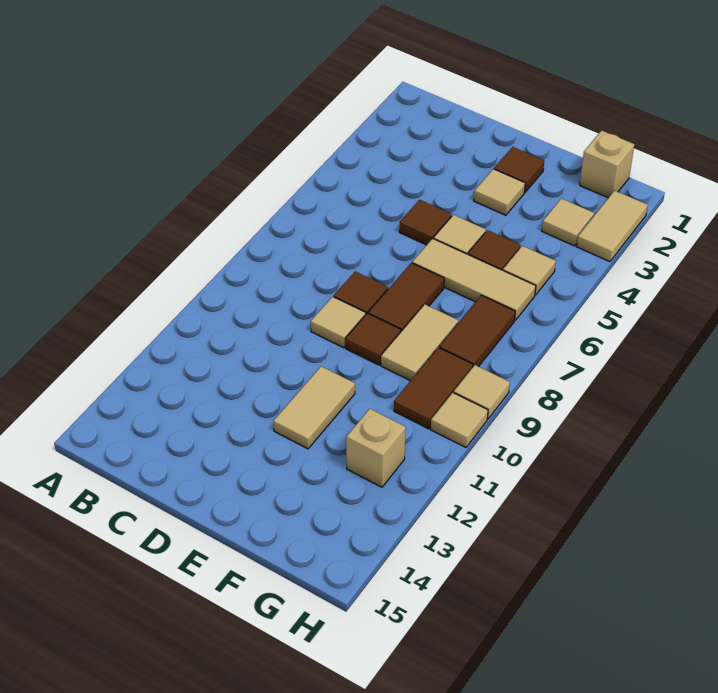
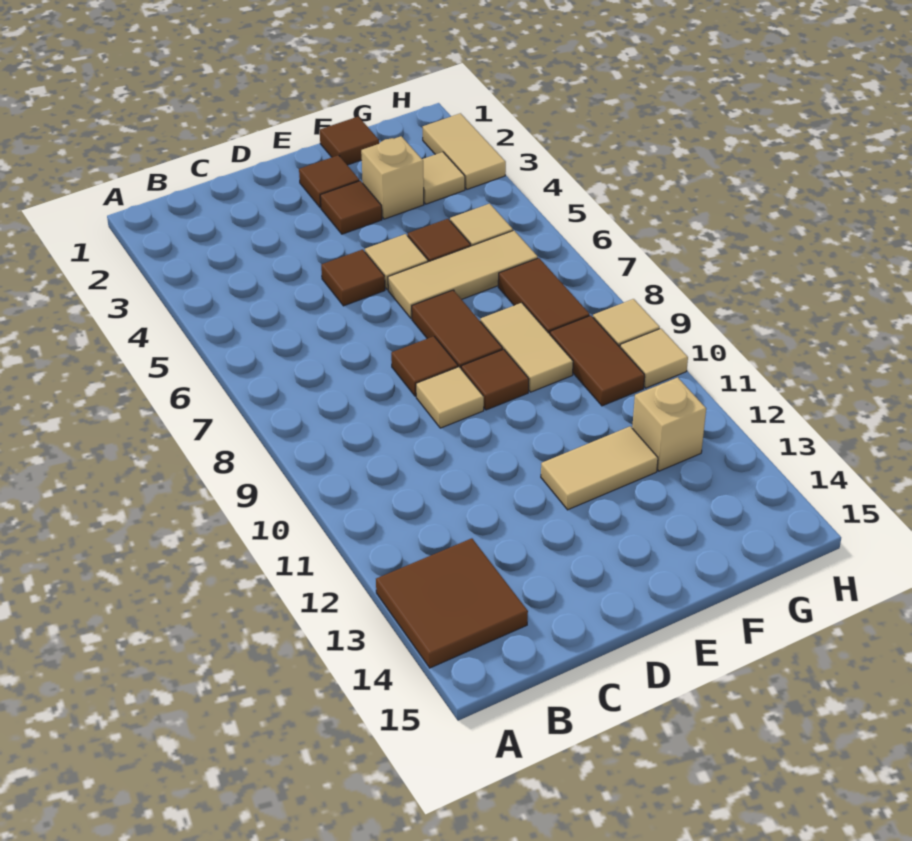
none -> brown tile A13:B14 level 1
tan tile E3 level 1 -> brown tile E3 level 1
tan tile E11:E12 level 1 -> tan tile E12:F12 level 1
none -> brown tile F1 level 1
tan brick G1 level 1 -> tan brick F3 level 1

